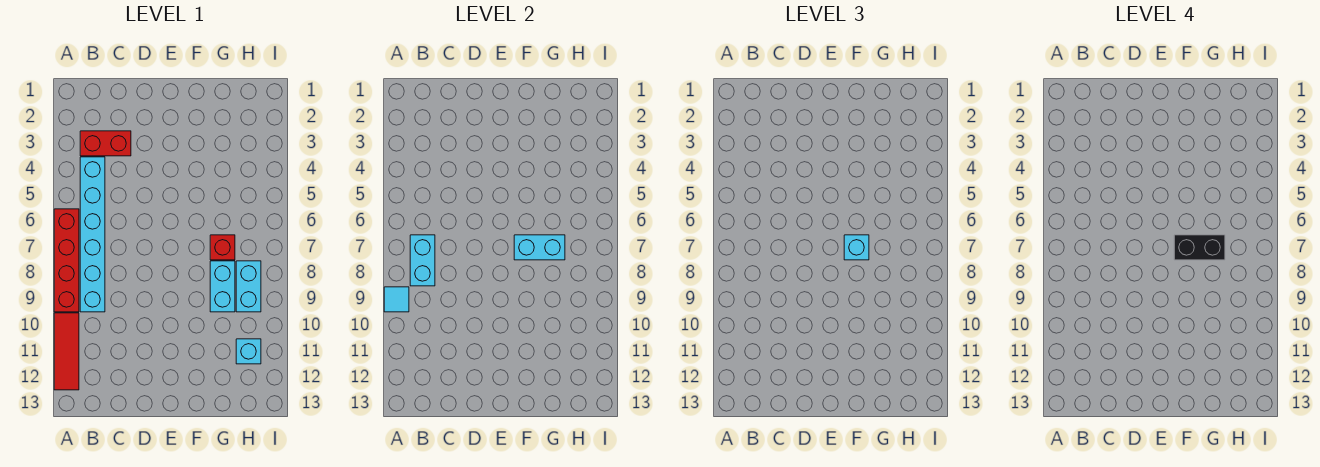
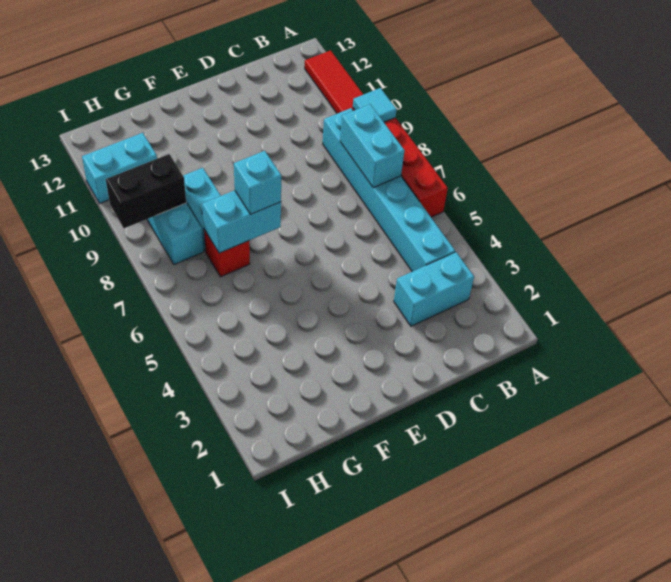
red brick B3:C3 level 1 -> cyan brick B3:C3 level 1
black brick F7:G7 level 4 -> black brick H9:I9 level 2
cyan brick H11 level 1 -> cyan brick H11:I11 level 1

